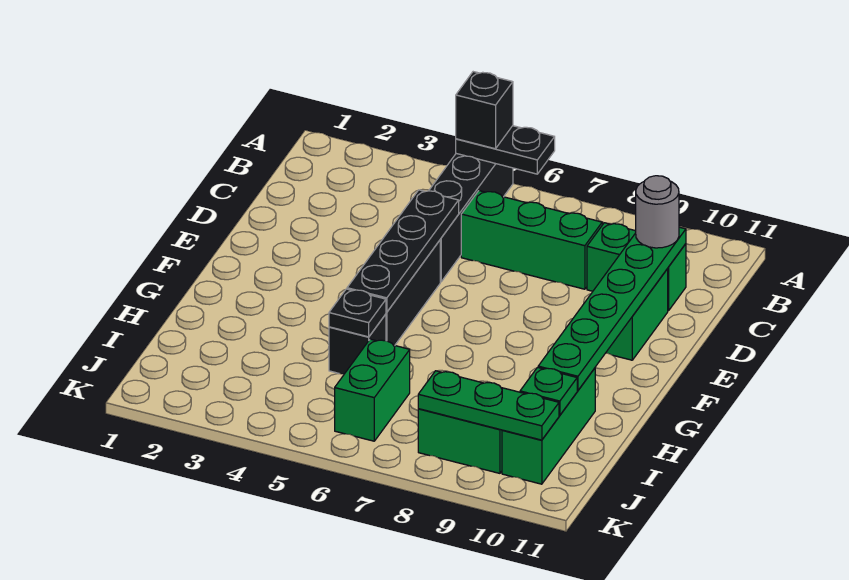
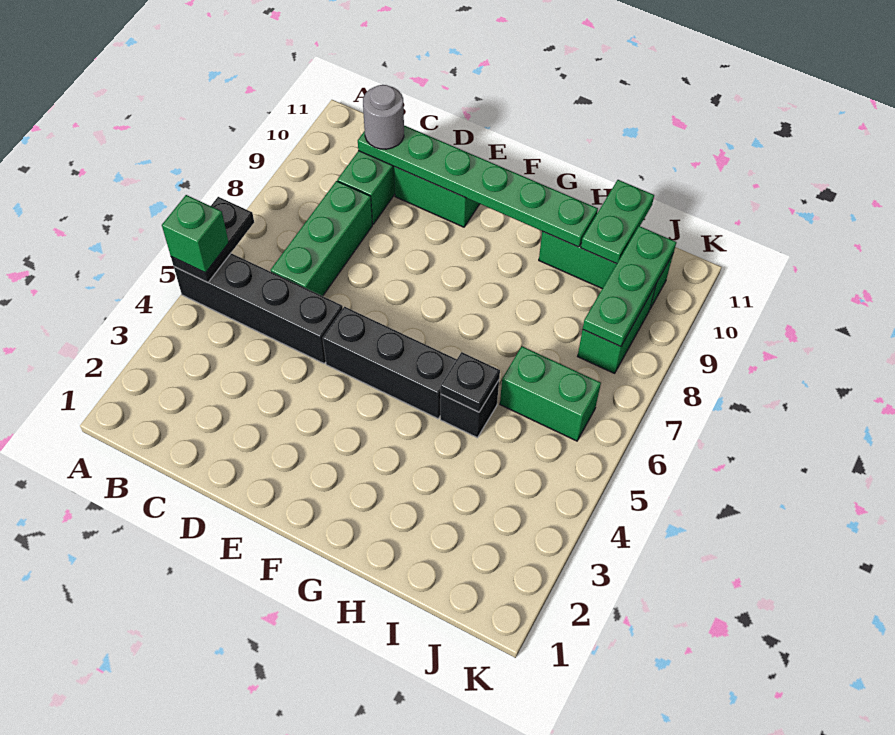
black brick A5 level 3 -> green brick A5 level 3
black plate D5:G5 level 2 -> none
green plate I10 level 2 -> green plate I10:I11 level 2

